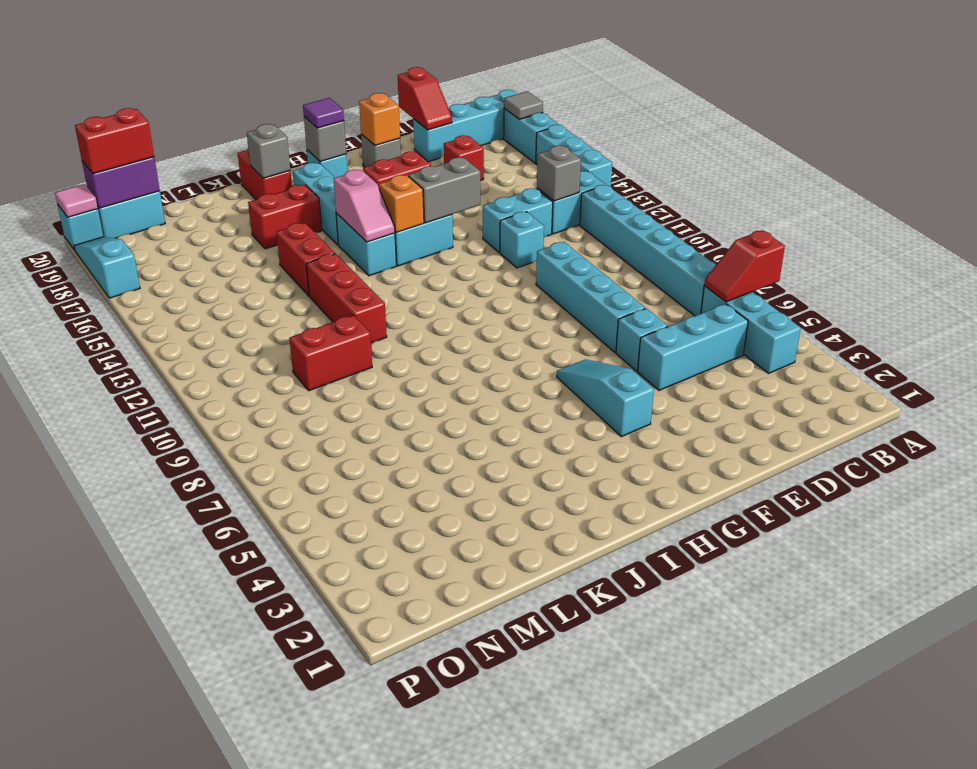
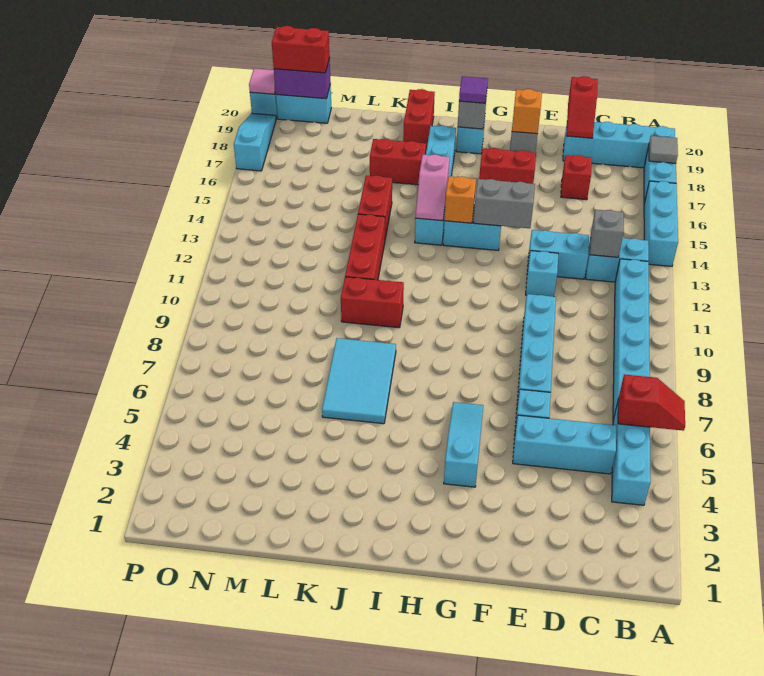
red slope A6:B6 level 2 top A -> red slope A6:B6 level 2 top B
none -> cyan tile J6:K8 level 1
grey brick J19 level 2 -> none
red brick L10:M10 level 1 -> red brick J10:K10 level 1

